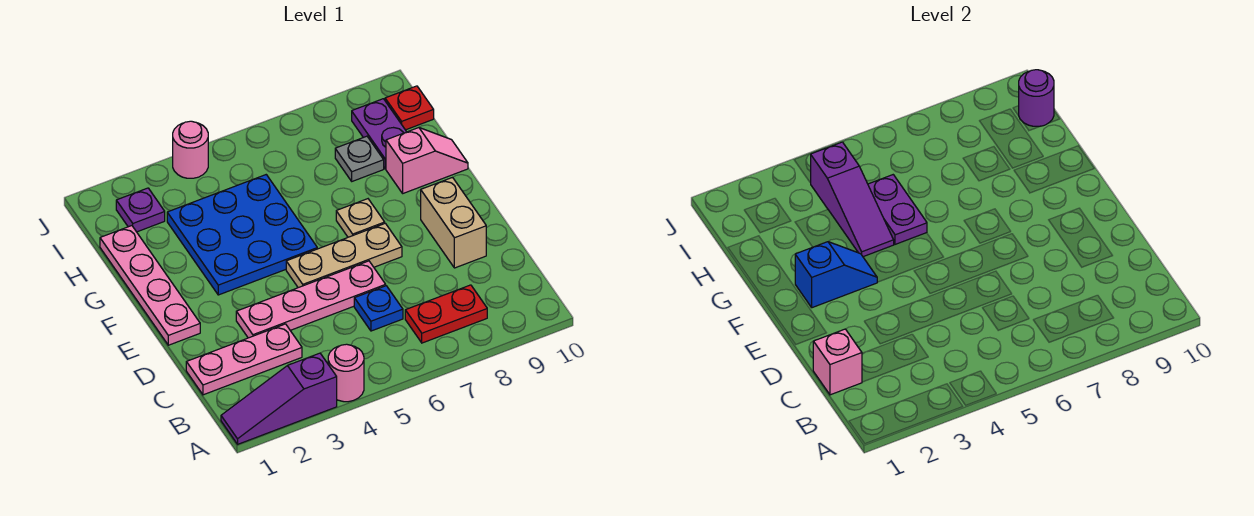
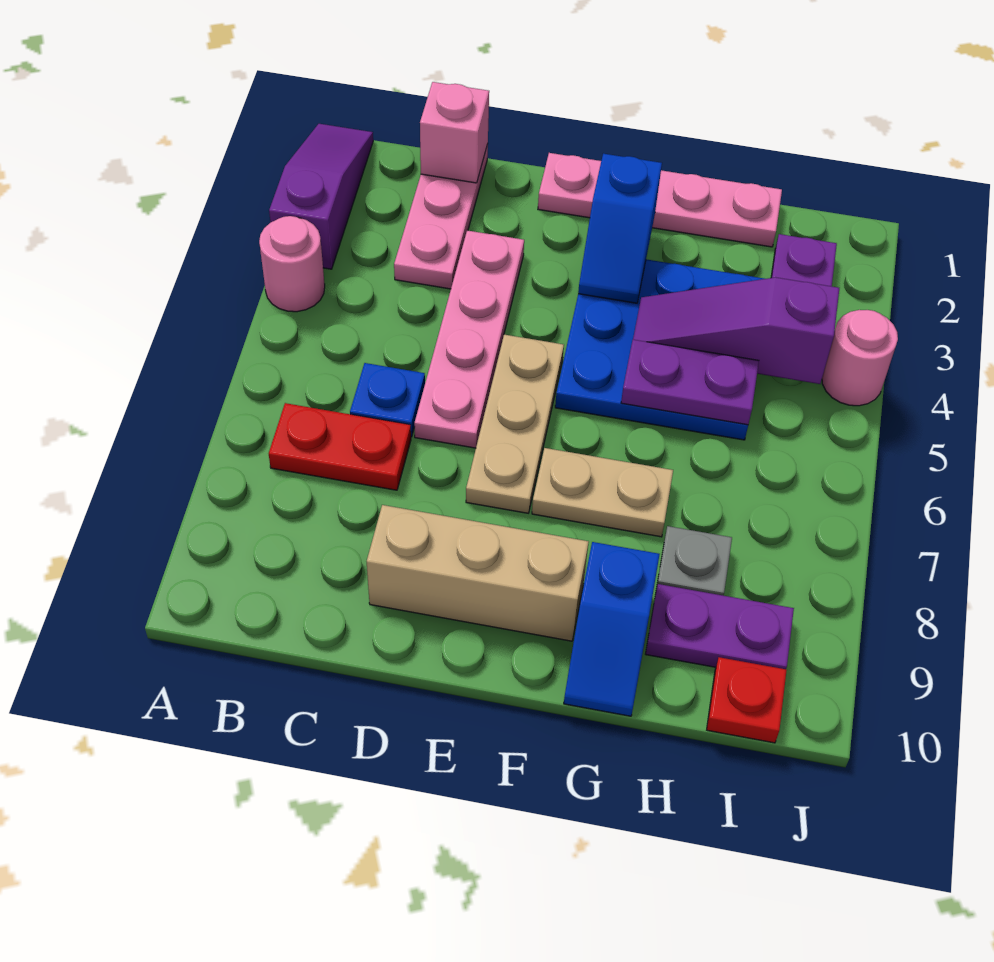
red plate B7:B8 level 1 -> red plate B7:C7 level 1
tan brick D9:E9 level 1 -> tan brick D9:F9 level 1
tan plate F7 level 1 -> tan plate F7:G7 level 1
pink slope G9:G10 level 1 top 9 -> blue slope G9:G10 level 1 top 9
purple round brick I10 level 2 -> none

